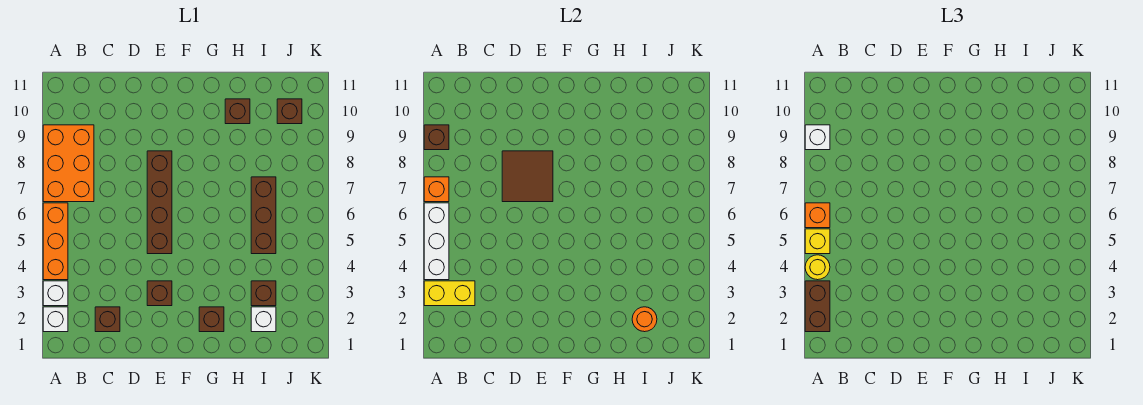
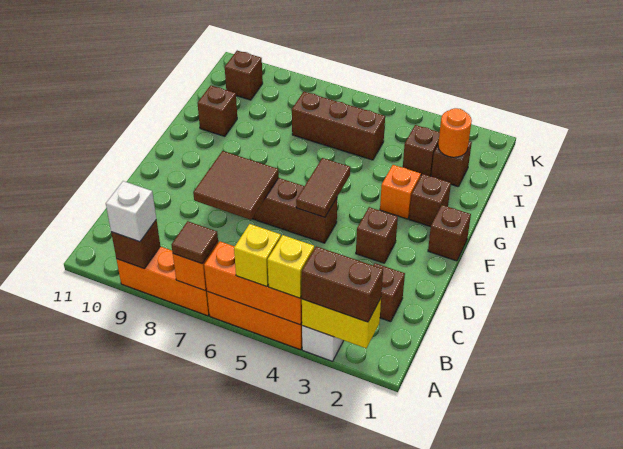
white brick A2 level 1 -> none
yellow brick A3:B3 level 2 -> yellow brick A2:A3 level 2
white brick A4:A6 level 2 -> orange brick A4:A6 level 2
yellow round brick A4 level 3 -> yellow brick A4 level 3
orange brick A6 level 3 -> orange brick G3 level 1
orange brick A7:B9 level 1 -> orange brick A7:A9 level 1
none -> brown tile A7 level 3
none -> brown tile E5:F5 level 2
none -> brown brick F1 level 1
white brick I2 level 1 -> brown brick I2 level 1

